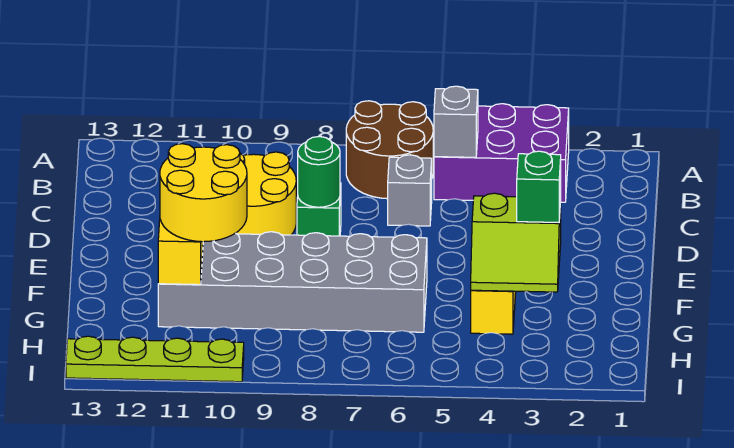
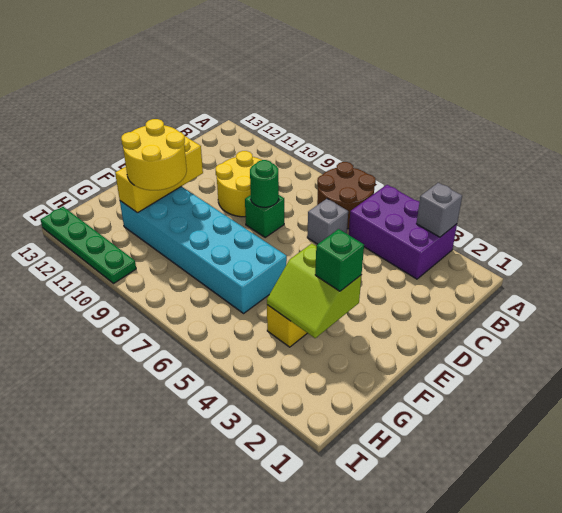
grey brick B5 level 2 -> grey brick A3 level 2
grey brick F6:G11 level 1 -> cyan brick F6:G11 level 1
lime plate I10:I13 level 1 -> green plate I10:I13 level 1

